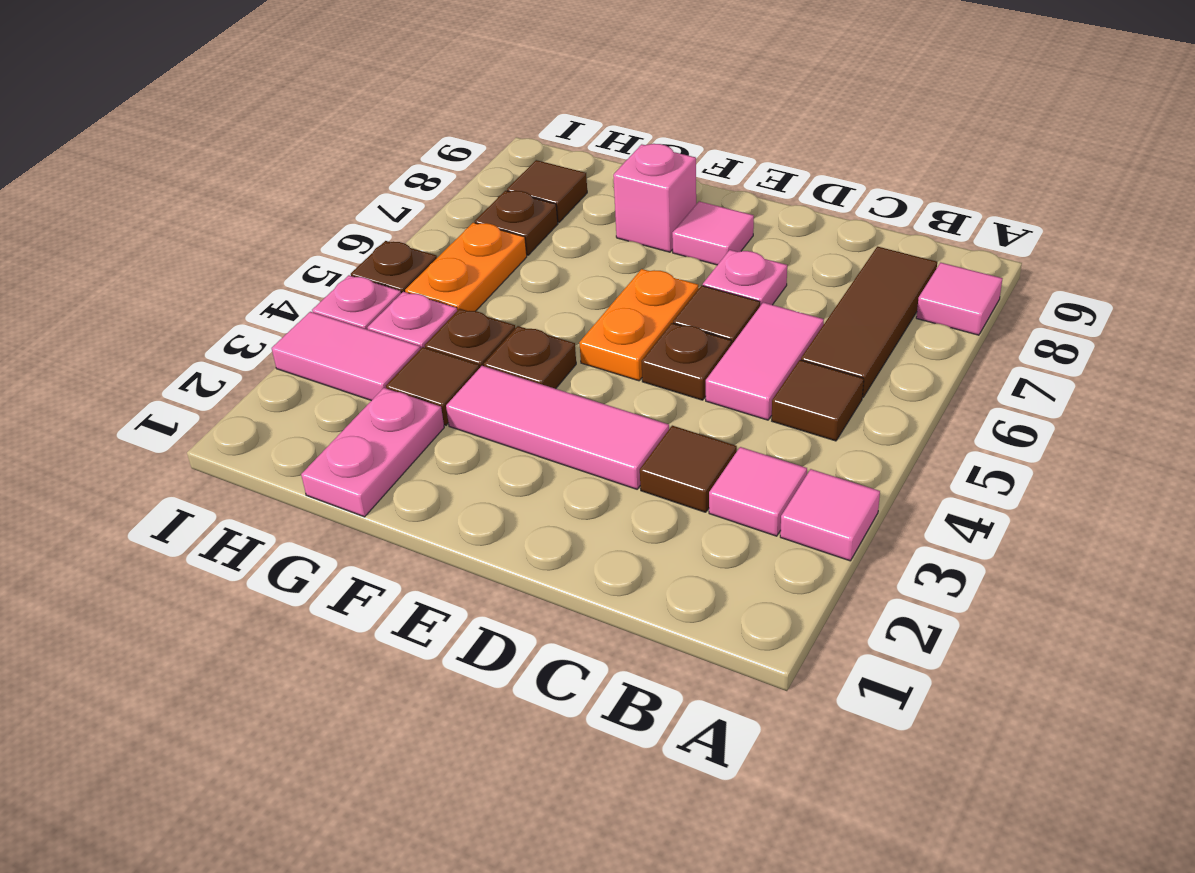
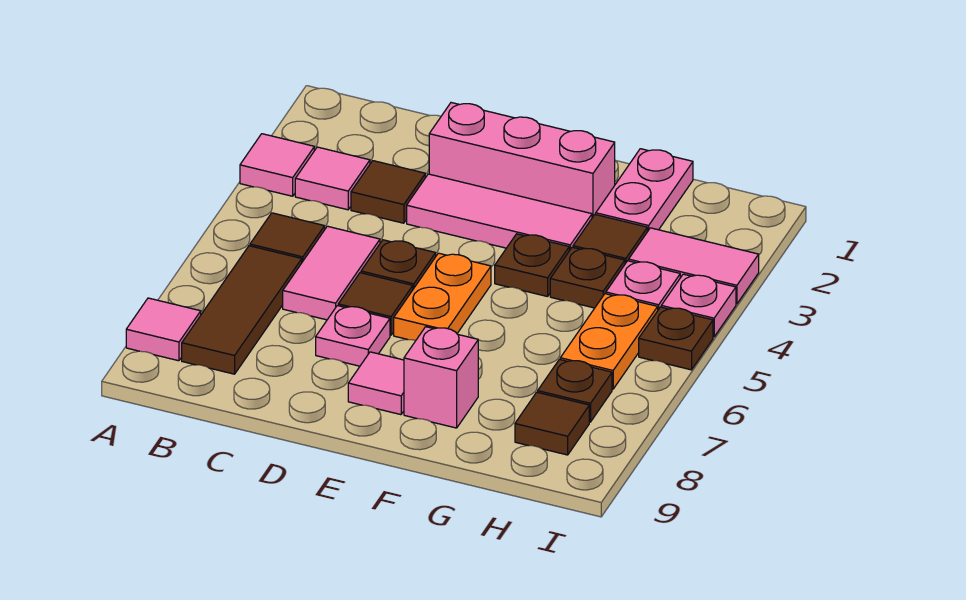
none -> pink brick D2:F2 level 1

